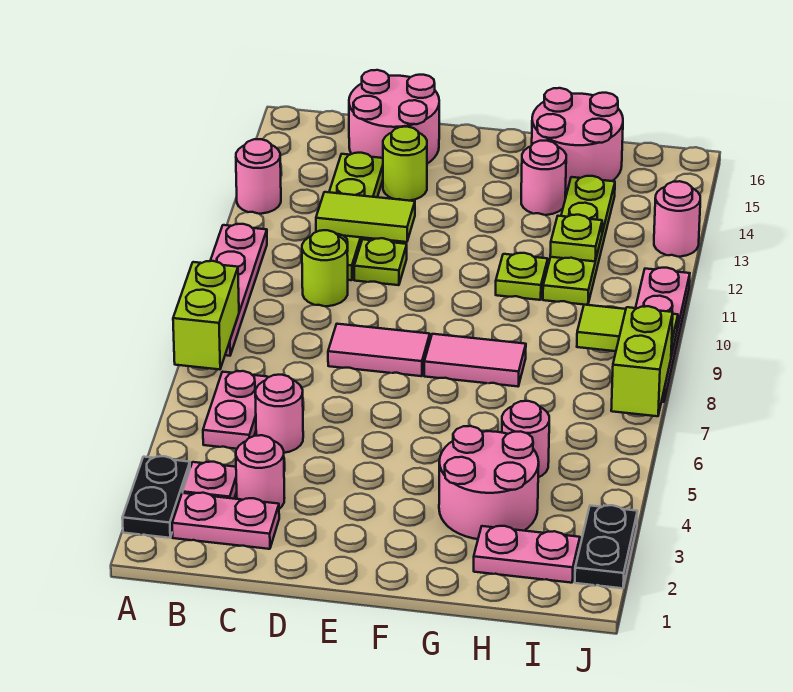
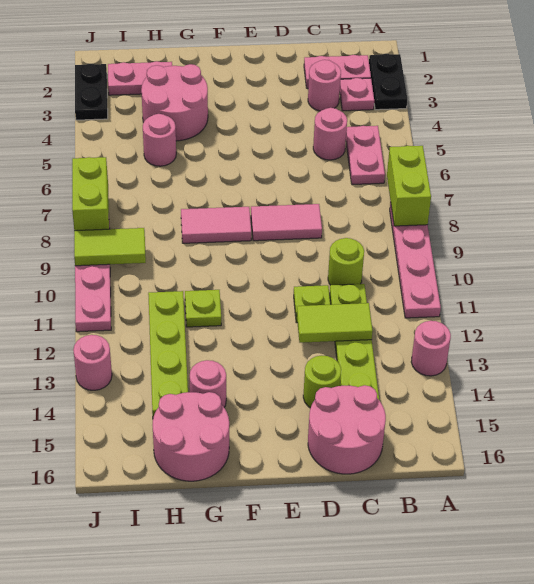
lime plate H12 level 2 -> none

